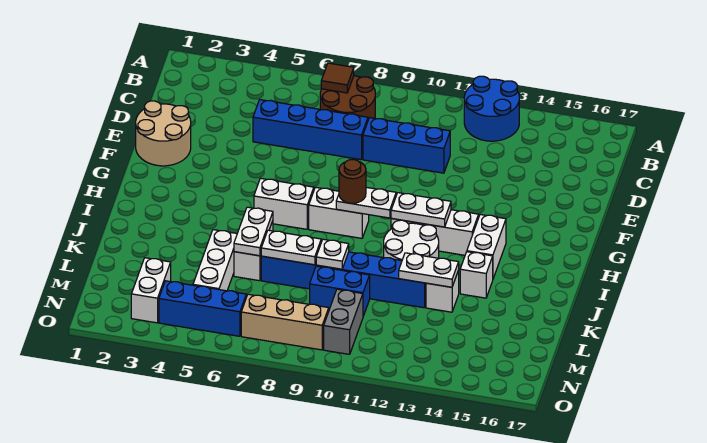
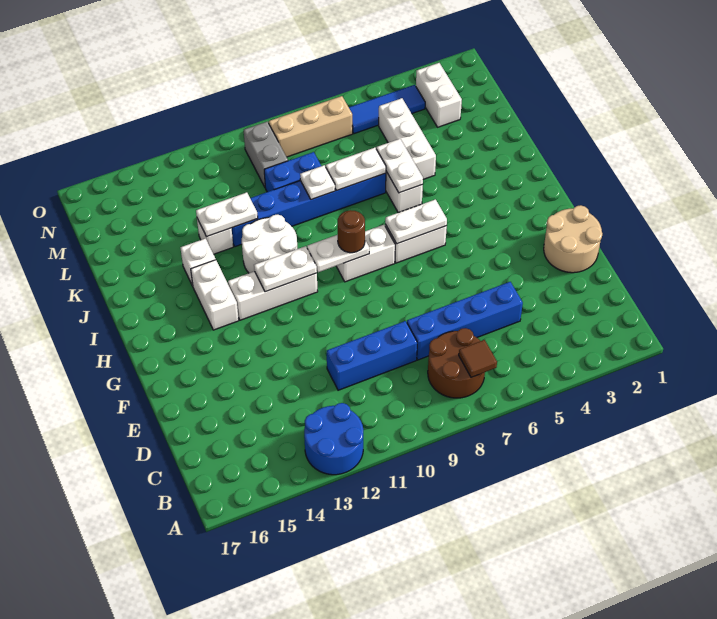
none -> white plate H6:H7 level 2
blue brick N4:N6 level 1 -> blue tile N4:N6 level 1

